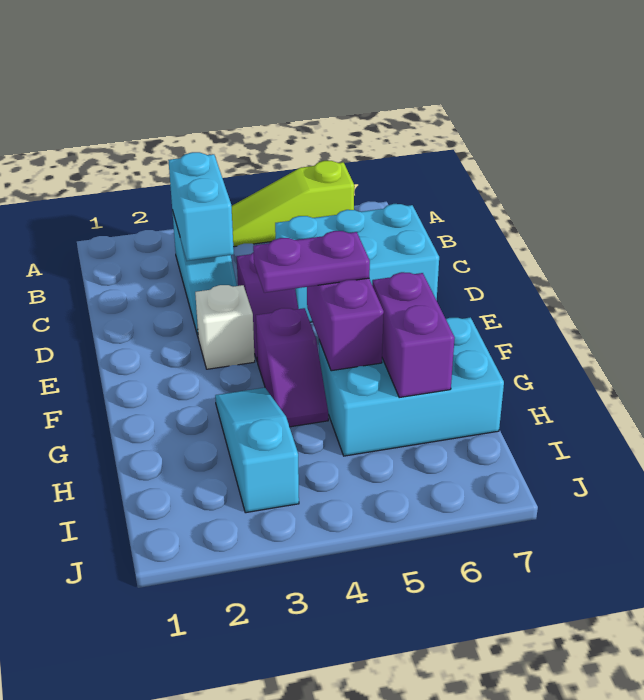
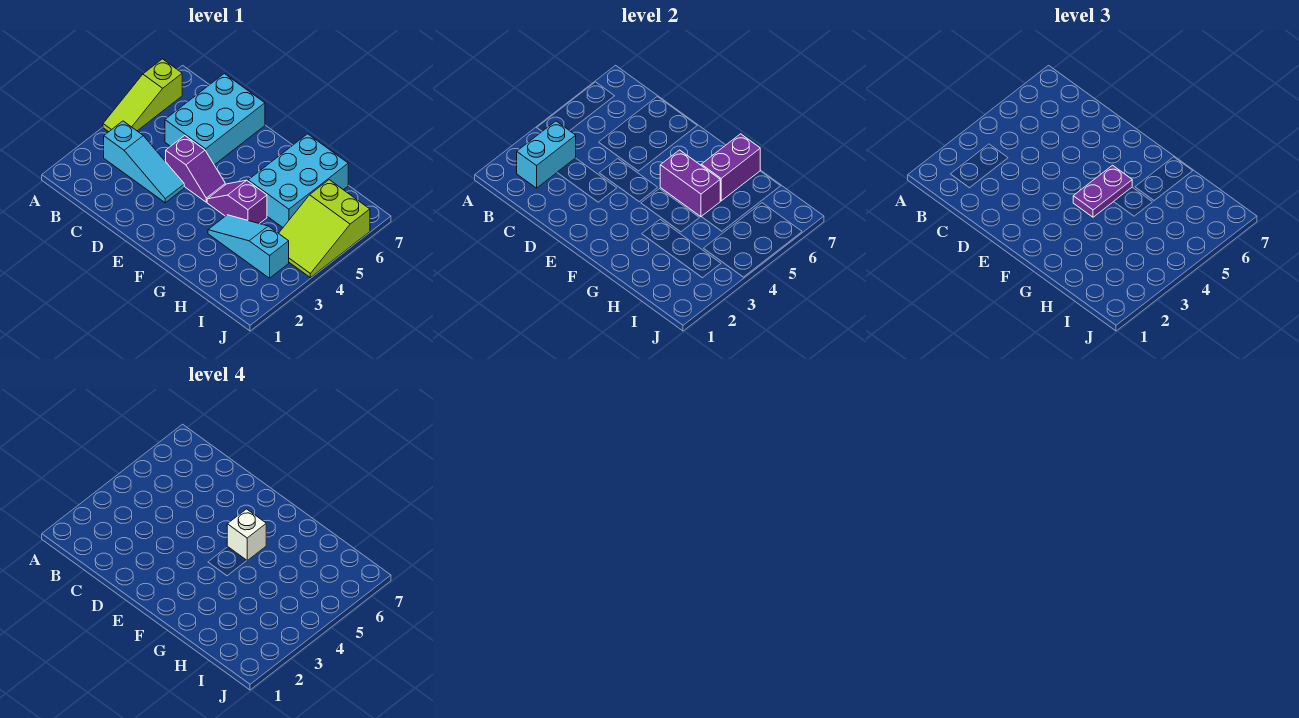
cyan brick B3:C3 level 2 -> cyan brick B2:B3 level 2
white brick E3 level 1 -> white brick F5 level 4
purple slope F4:G4 level 1 top F -> purple slope F4:G4 level 1 top G
purple brick G6:H6 level 2 -> purple brick G6:G7 level 2
none -> lime slope I4:J6 level 1 top 6

